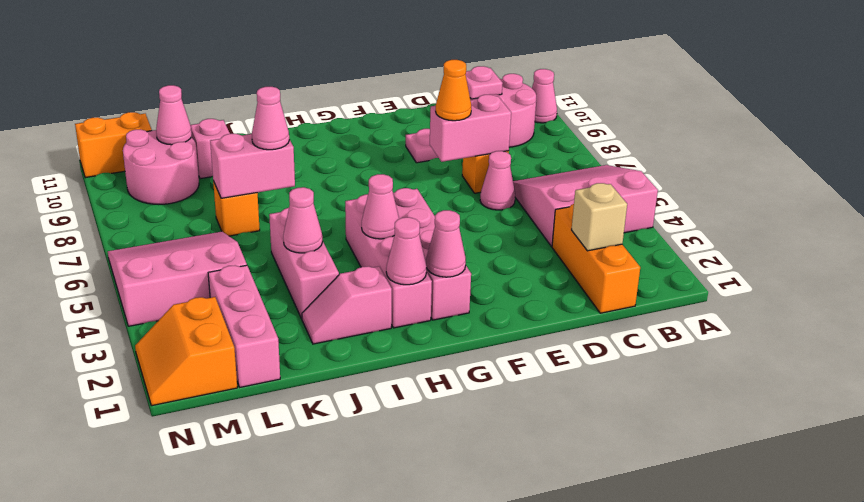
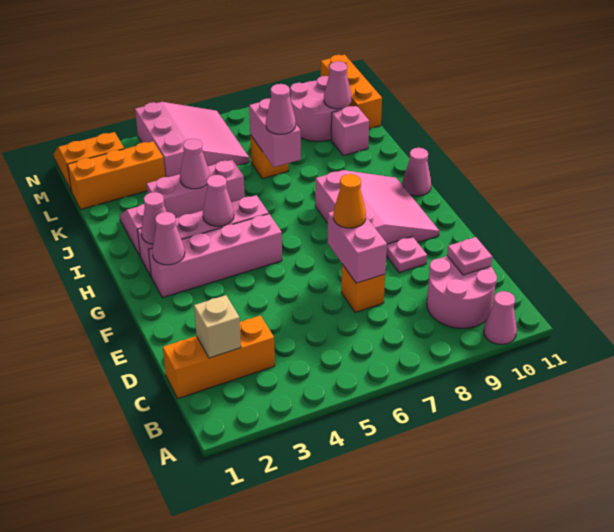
pink slope A4:C6 level 1 top 4 -> pink slope F8:H10 level 1 top 8
pink cone D6 level 1 -> pink cone H11 level 1
pink brick L1:L3 level 1 -> orange brick L1:L3 level 1
orange brick M11:N11 level 1 -> orange brick L11:N11 level 1

